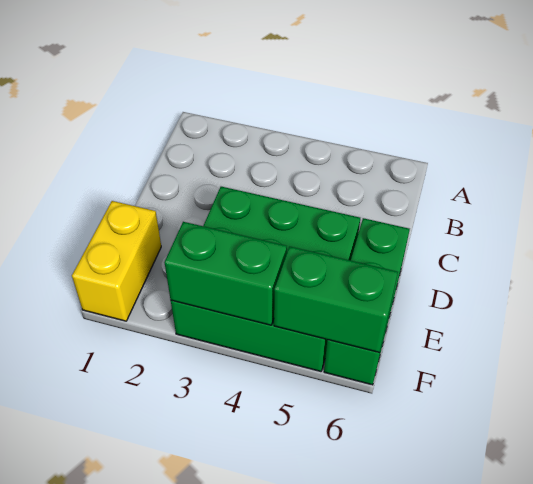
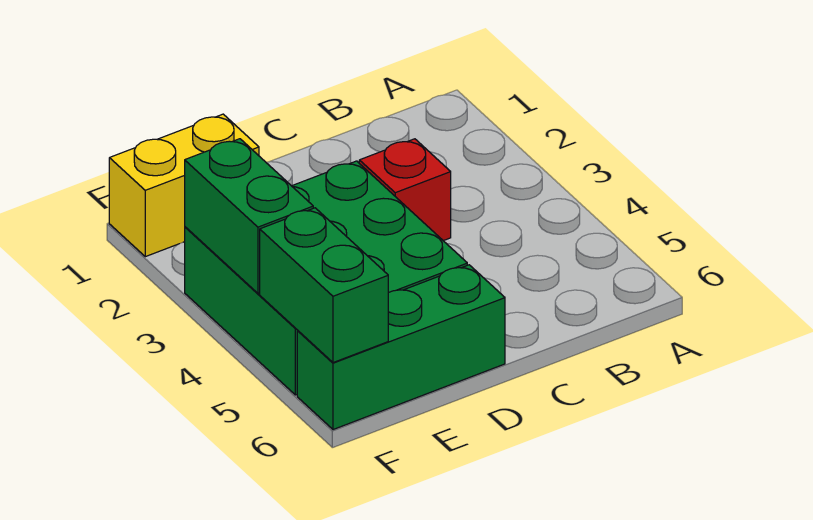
none -> red brick C3 level 1

